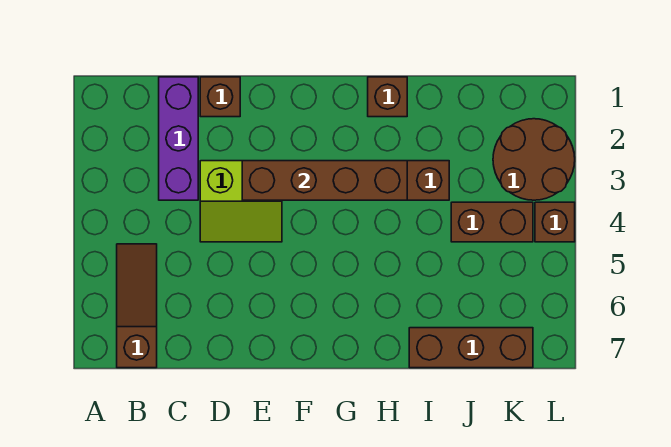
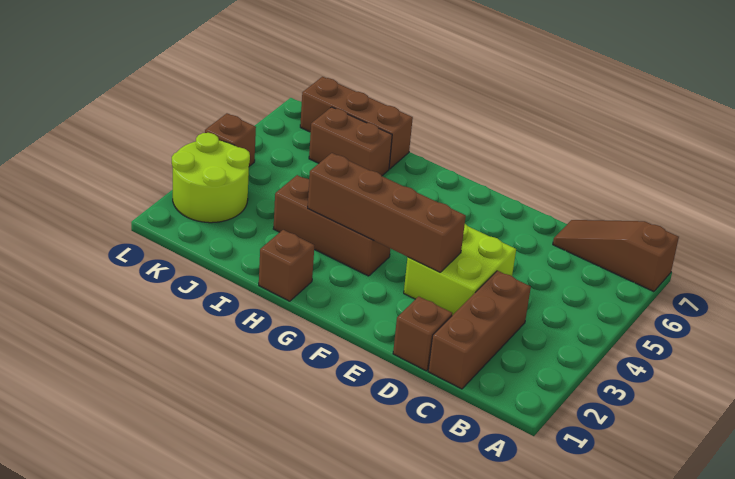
brown slope B5:B7 level 1 top 7 -> brown slope A7:C7 level 1 top A
purple brick C1:C3 level 1 -> brown brick C1:C3 level 1
lime slope D3:E4 level 1 top 3 -> lime brick D3:E4 level 1
brown brick J4:K4 level 1 -> brown brick I6:J6 level 1
brown round brick K2:L3 level 1 -> lime round brick K2:L3 level 1

